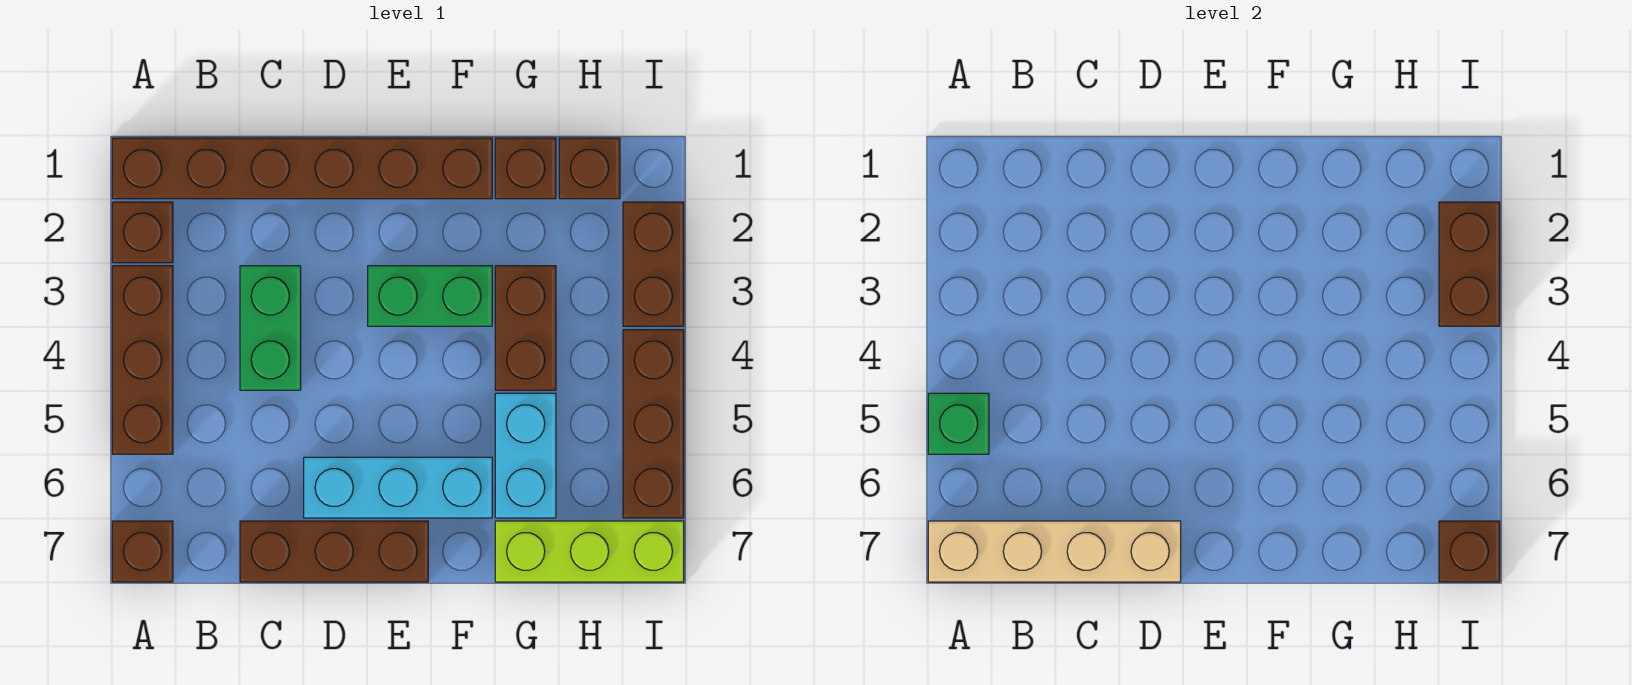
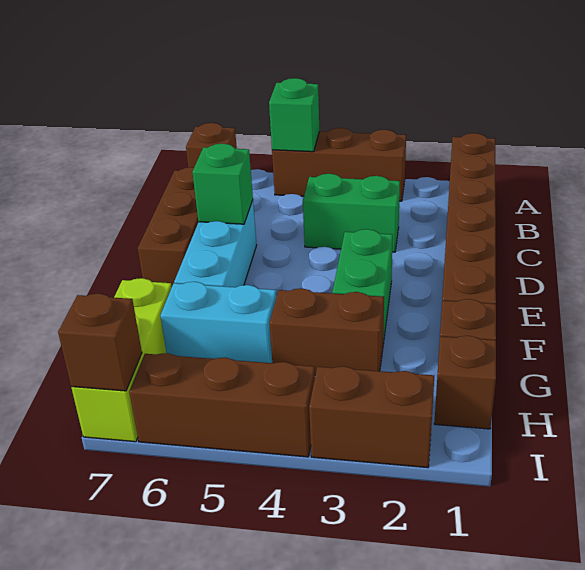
brown brick A2 level 1 -> none
tan brick A7:D7 level 2 -> none
none -> green brick D6 level 2
brown brick I2:I3 level 2 -> none

